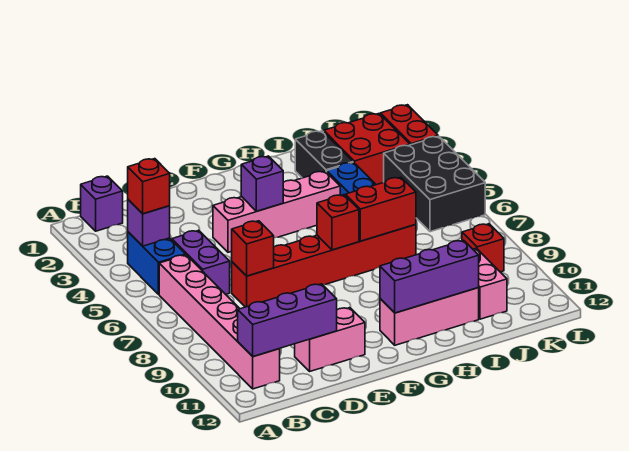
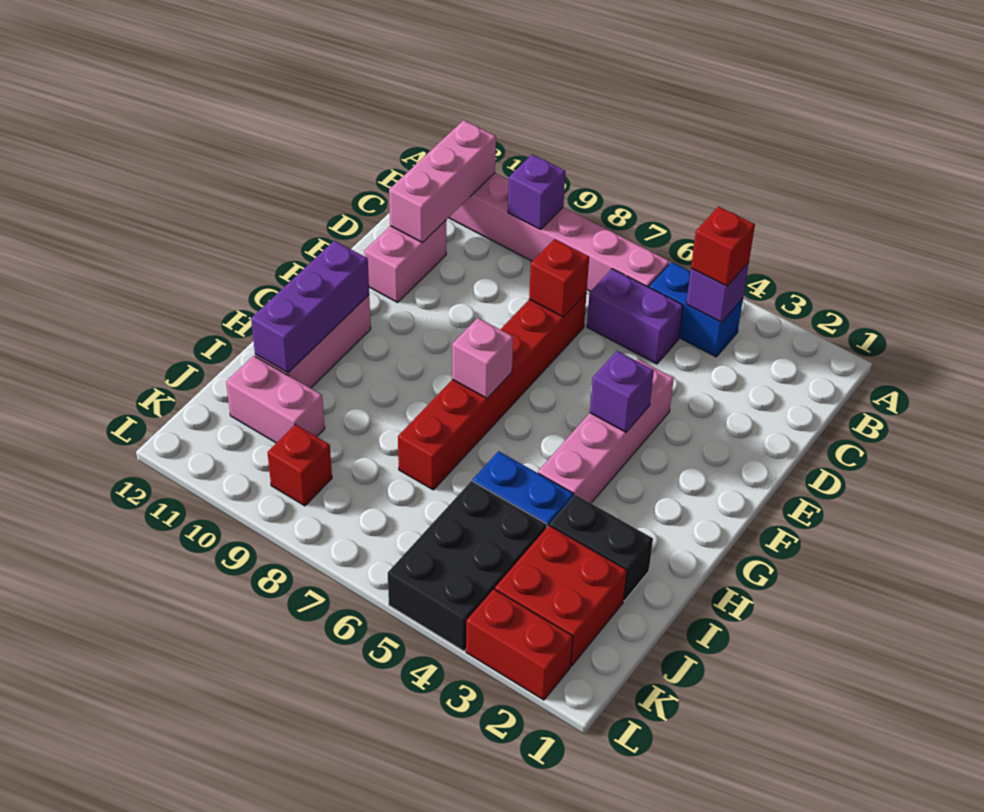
purple brick B1 level 1 -> purple brick B9 level 2
purple brick B11:D11 level 2 -> pink brick B11:D11 level 2
red brick G7 level 2 -> pink brick G7 level 2
red brick H7:I7 level 2 -> none
black brick K4:L6 level 1 -> black brick J4:L5 level 1

